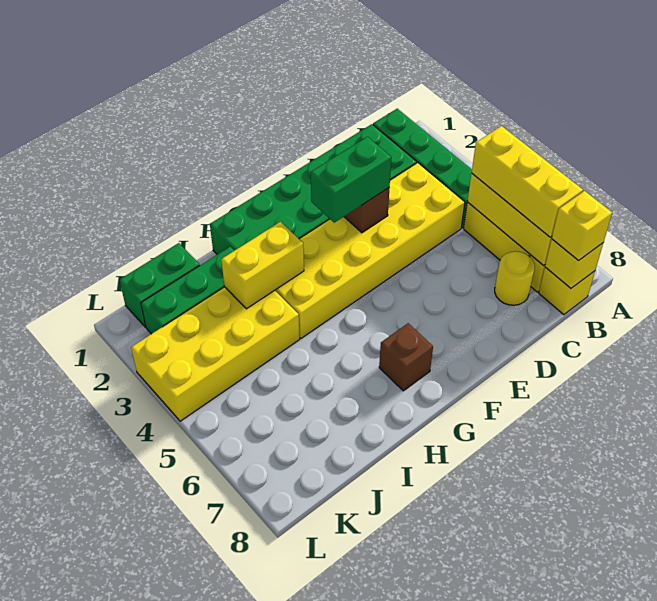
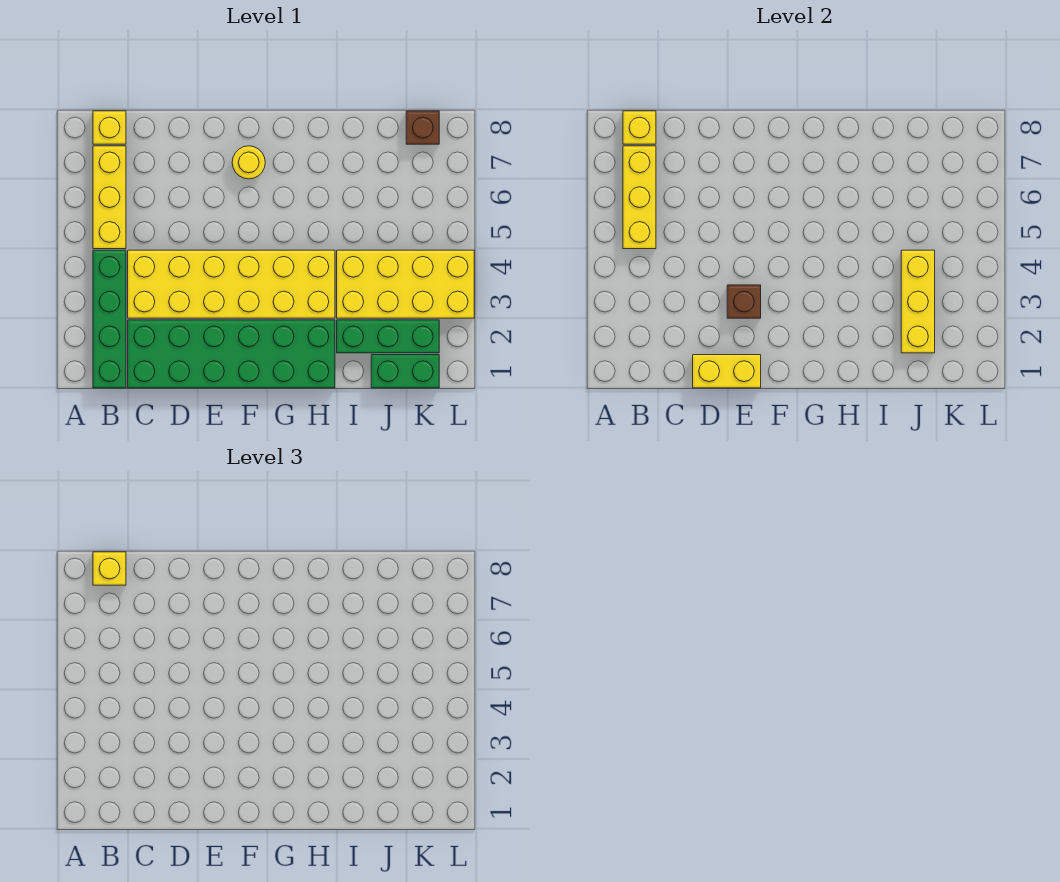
yellow brick B5:B7 level 3 -> yellow brick J2:J4 level 2
yellow round brick C7 level 1 -> yellow round brick F7 level 1
green brick E3:F3 level 3 -> none
brown brick G7 level 1 -> brown brick K8 level 1
yellow brick H3:I3 level 2 -> yellow brick D1:E1 level 2

